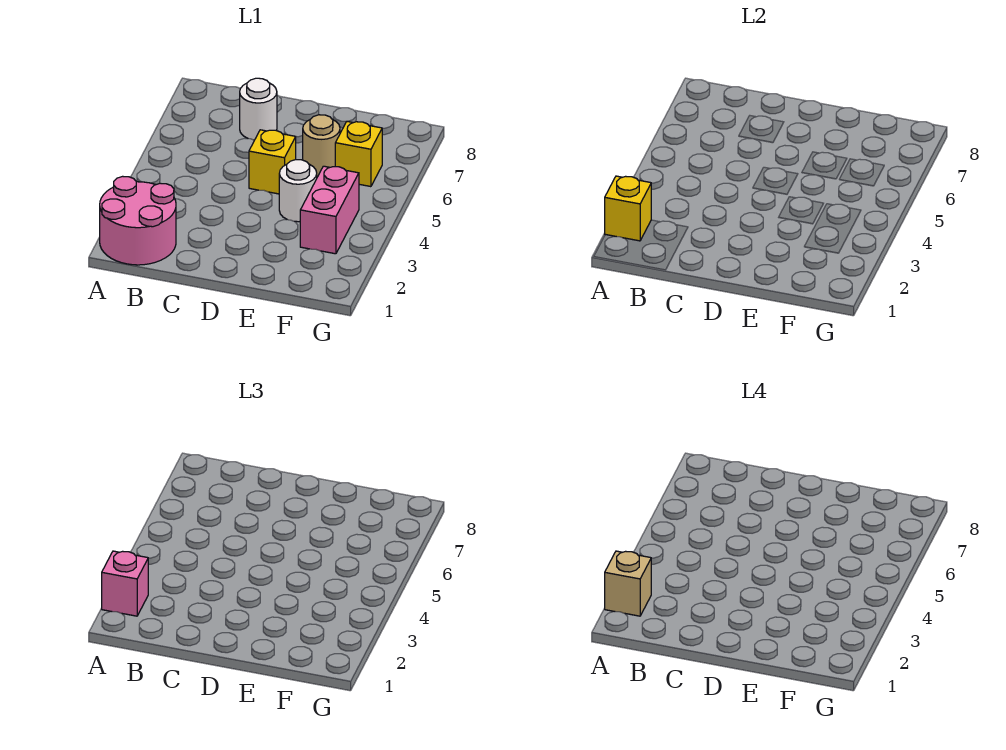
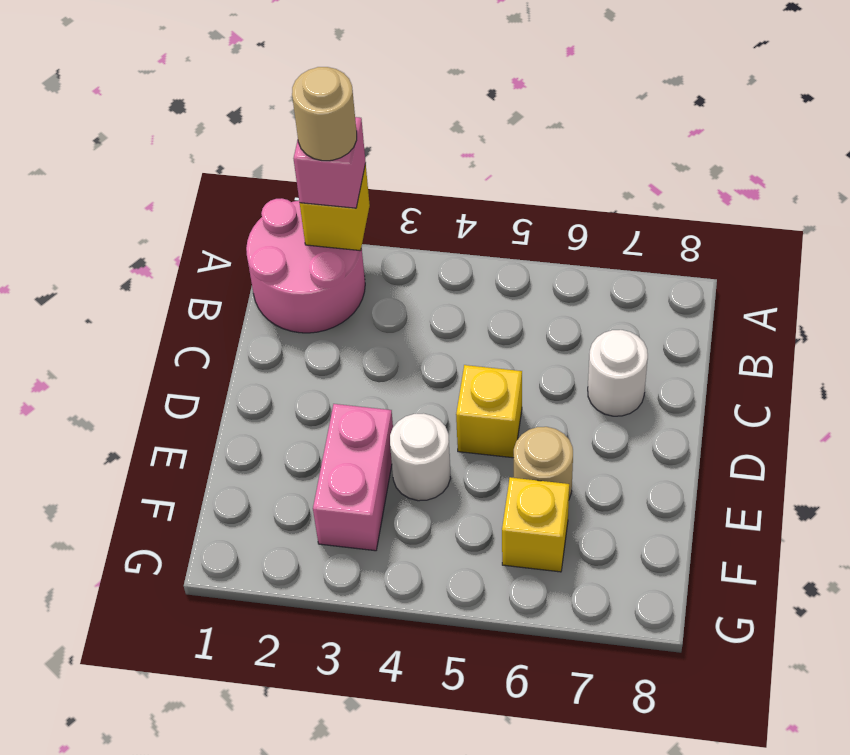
tan brick A2 level 4 -> tan round brick A2 level 4
pink brick F3:F4 level 1 -> pink brick E3:F3 level 1

